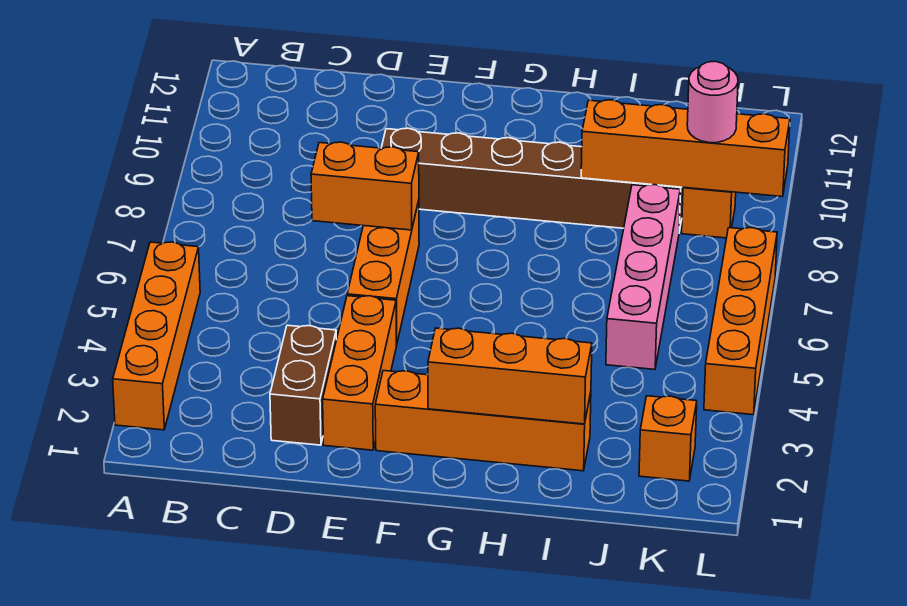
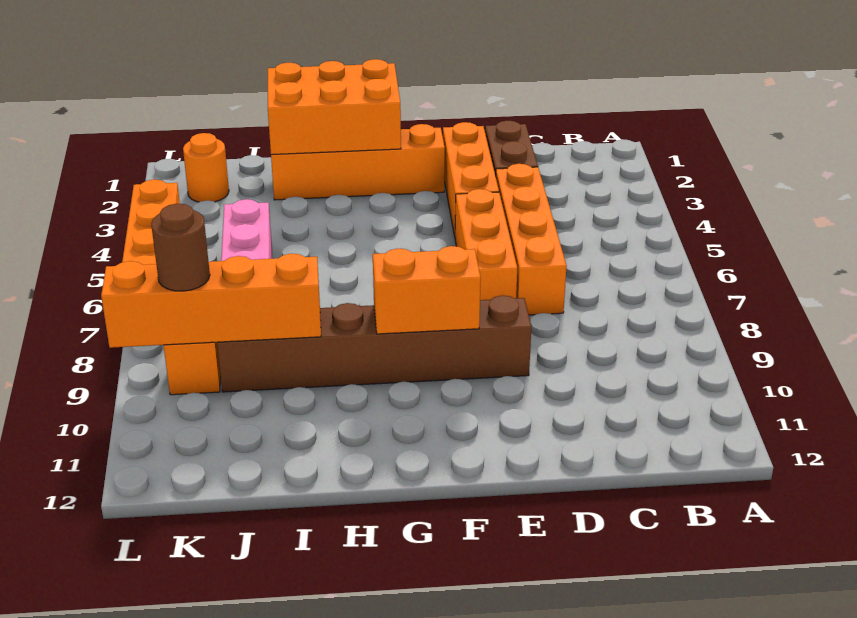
orange brick A2:A5 level 1 -> orange brick D4:D7 level 1
orange brick D7:E7 level 2 -> orange brick F9:G9 level 2
orange brick G2:I2 level 2 -> orange brick G1:I2 level 2
orange brick K2 level 1 -> orange round brick K2 level 1
pink round brick K9 level 3 -> brown round brick K9 level 3

